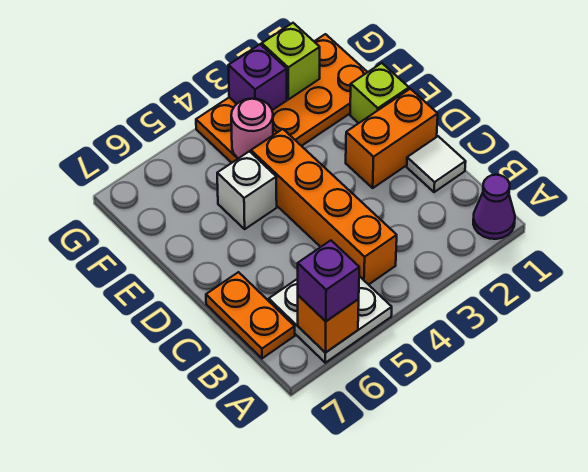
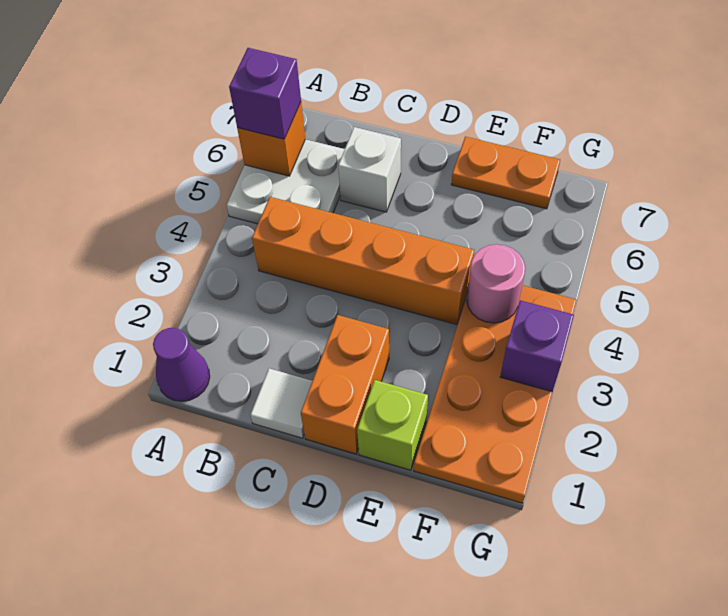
orange plate B7:C7 level 1 -> orange plate E7:F7 level 1
white brick E5 level 1 -> white brick C6 level 1
lime brick G2 level 2 -> none

